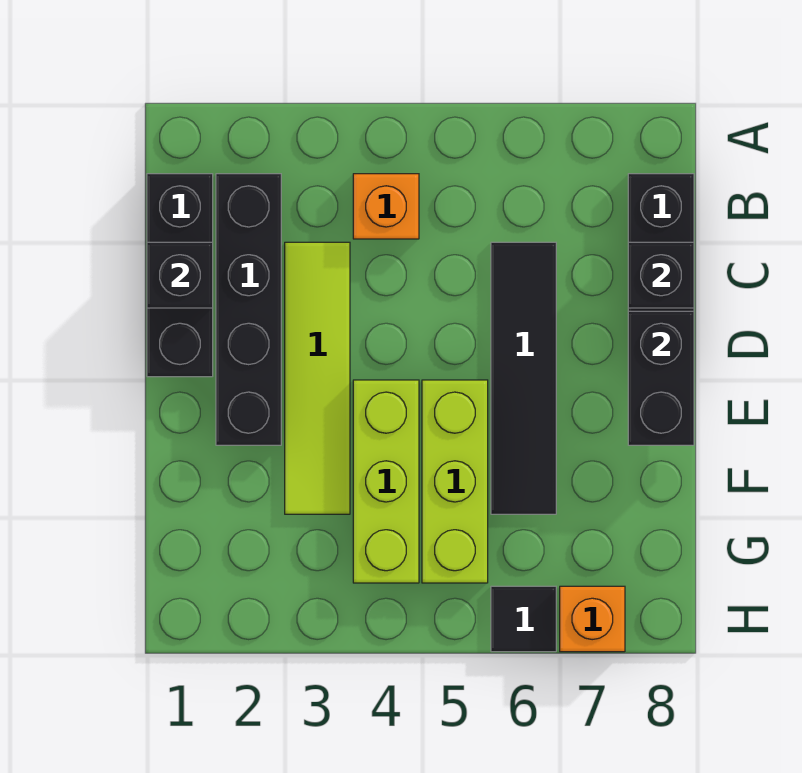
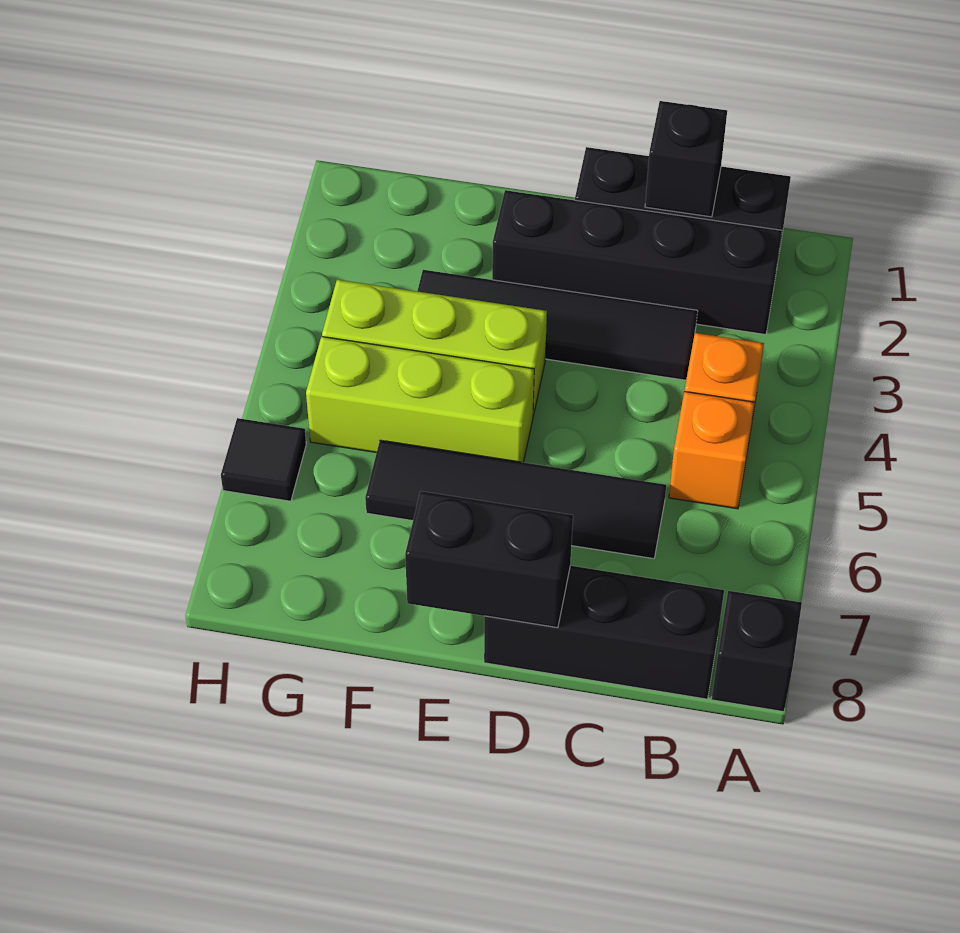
lime tile C3:F3 level 1 -> black tile C3:F3 level 1
black brick C8 level 2 -> black brick A8 level 1
orange brick H7 level 1 -> orange brick B5 level 1

